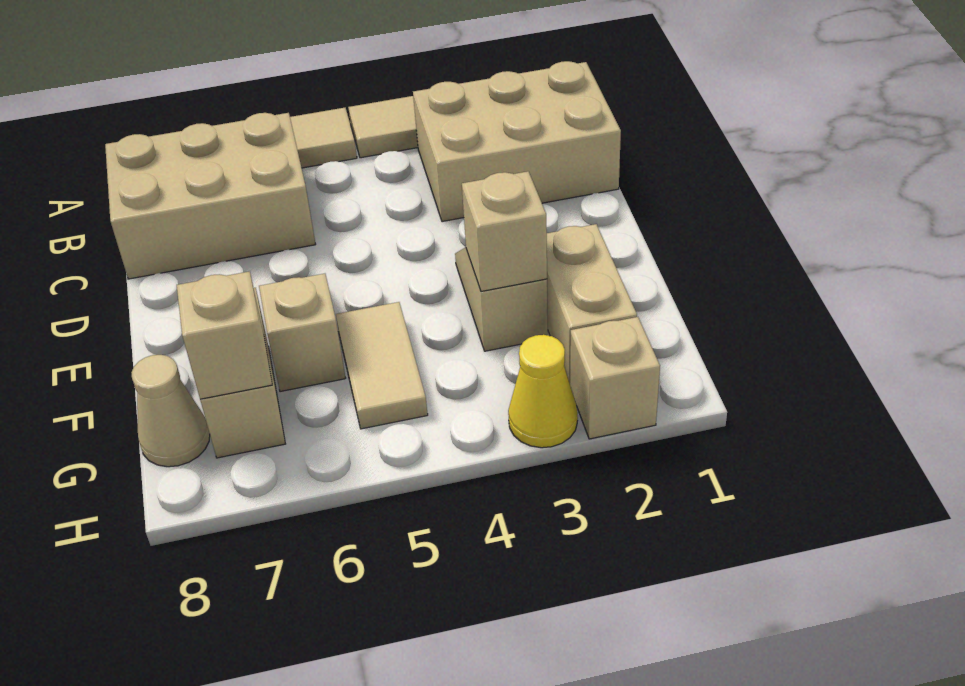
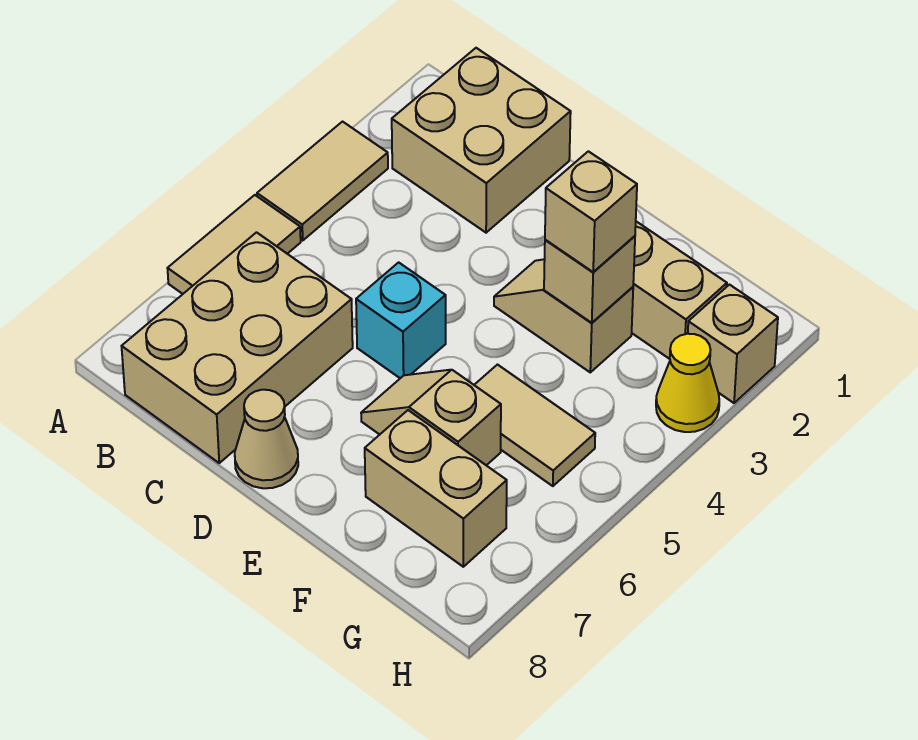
tan brick B1:C3 level 1 -> tan brick B1:C2 level 1
none -> cyan brick D5 level 1
tan brick G7 level 2 -> tan brick F3 level 3
tan cone G8 level 1 -> tan cone D8 level 1

